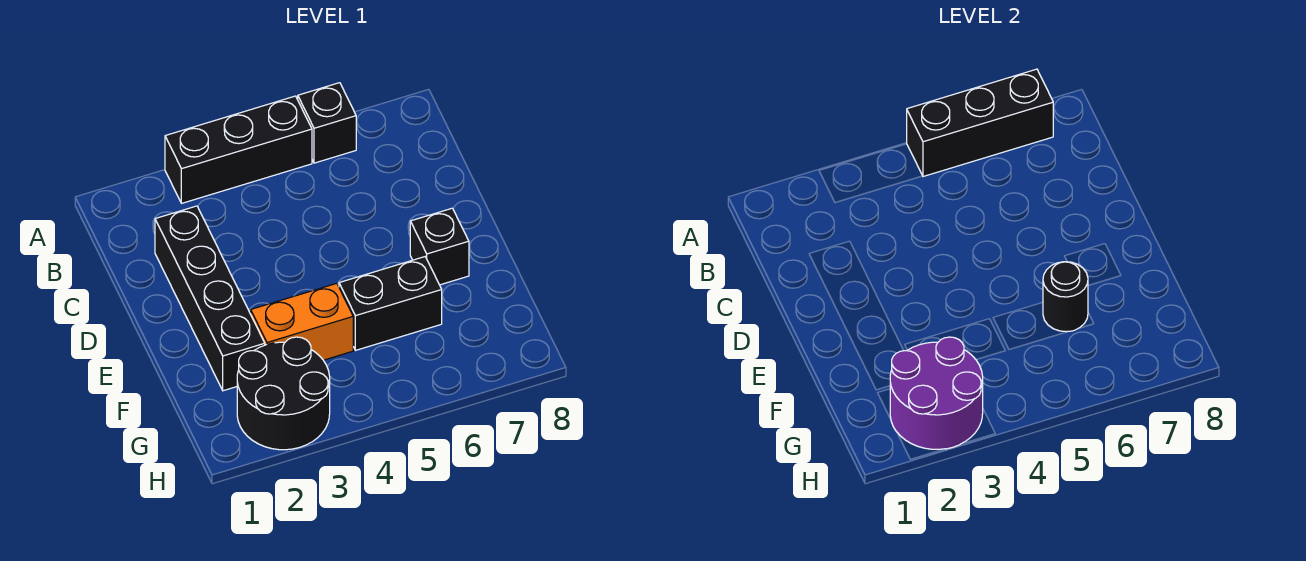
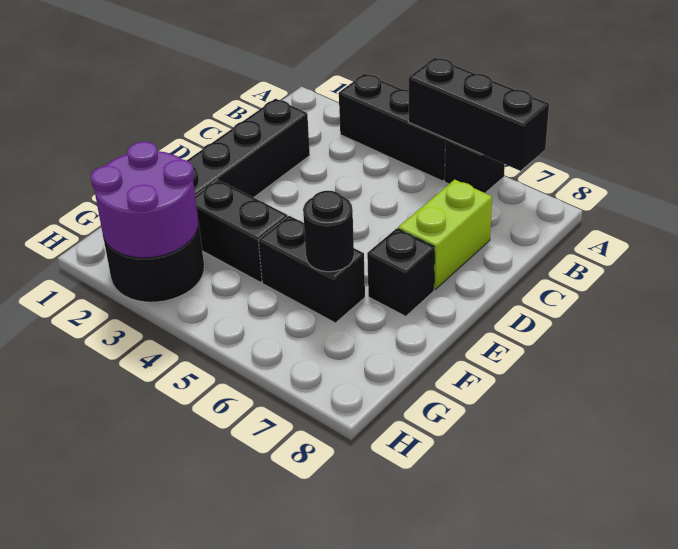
none -> lime brick C7:D7 level 1
orange brick F3:F4 level 1 -> black brick F3:F4 level 1

